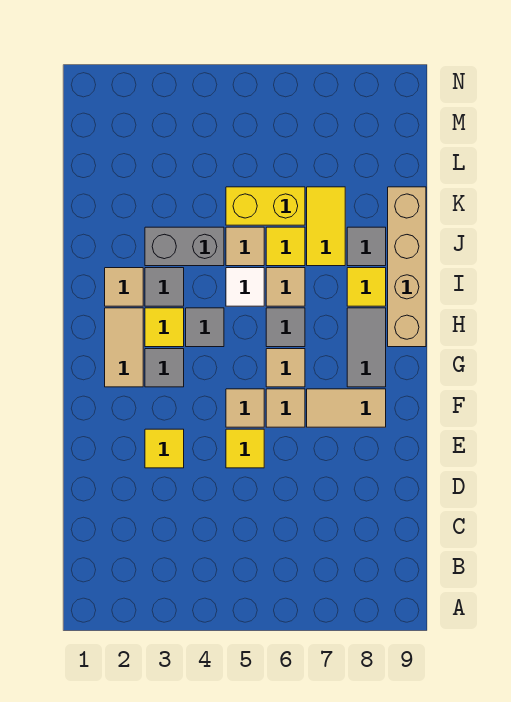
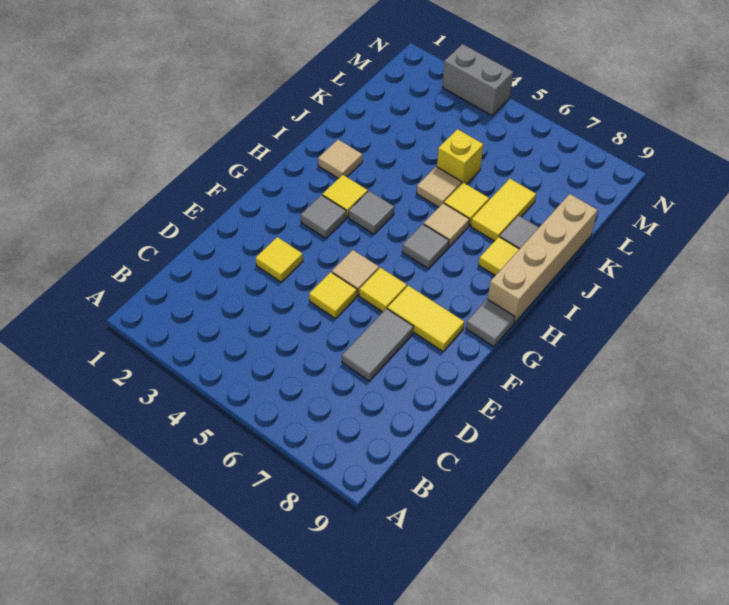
tan tile F6 level 1 -> yellow tile F6 level 1
tan tile F7:F8 level 1 -> yellow tile F7:F8 level 1
tan tile G2:H2 level 1 -> none
tan tile G6 level 1 -> none
grey tile G8:H8 level 1 -> grey tile D7:E7 level 1
grey tile I3 level 1 -> grey tile G9 level 1
white tile I5 level 1 -> none
grey brick J3:J4 level 1 -> grey brick N3:N4 level 1
yellow brick K5:K6 level 1 -> yellow brick K5 level 1

